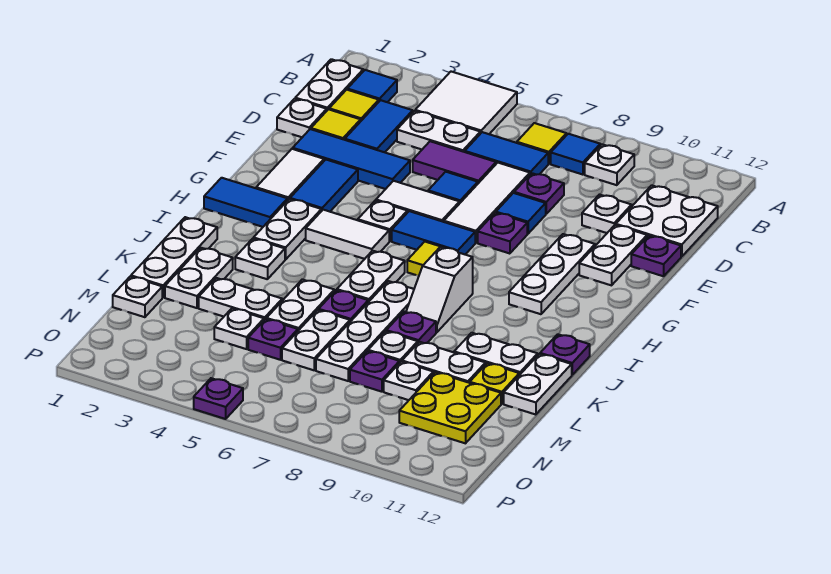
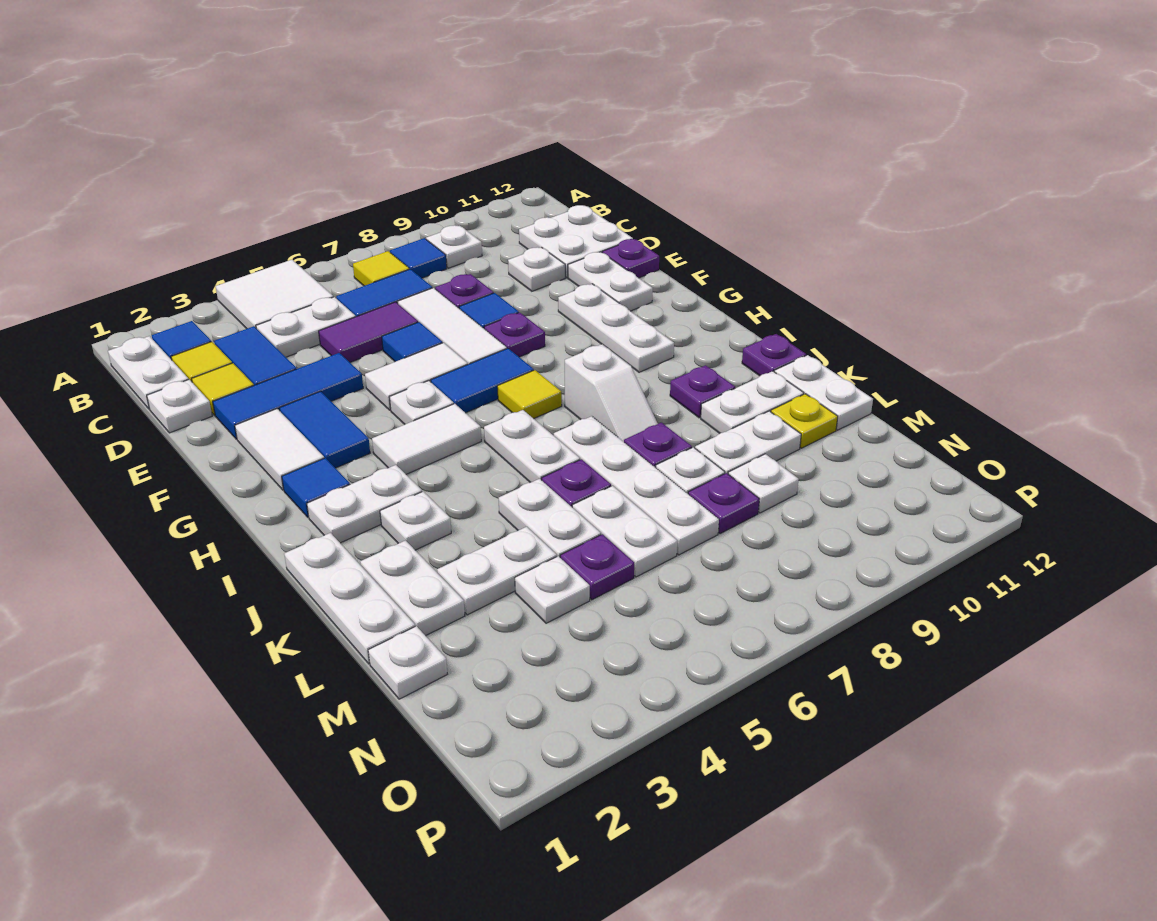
blue tile H1:H2 level 1 -> blue tile H2 level 1
white plate H3:I3 level 1 -> white plate I2:I3 level 1
yellow plate M10:N11 level 1 -> none
purple plate P5 level 1 -> purple plate J10 level 1

